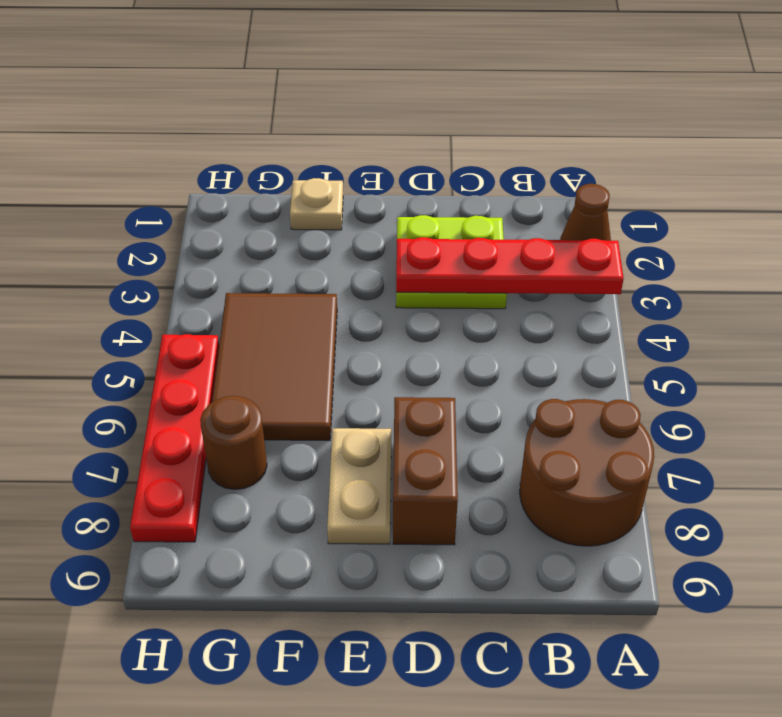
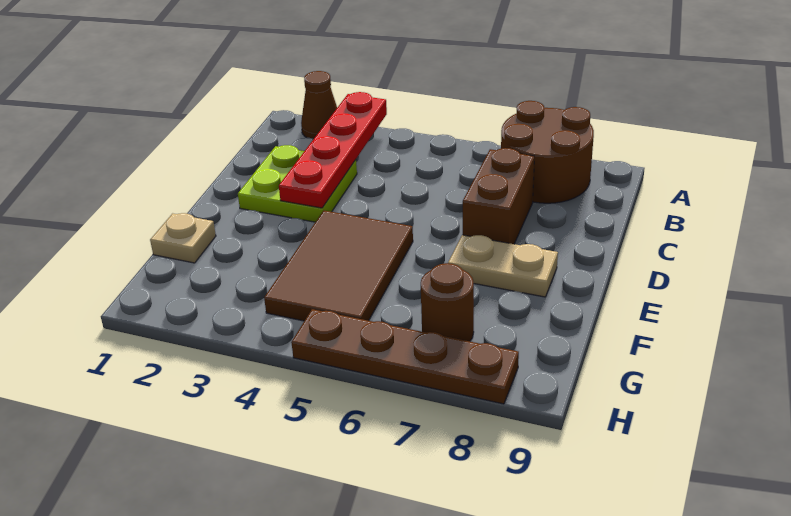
brown brick D7:D8 level 1 -> brown brick C7:D7 level 1
brown tile F4:G6 level 1 -> brown tile E4:G5 level 1
red plate H5:H8 level 1 -> brown plate H5:H8 level 1

